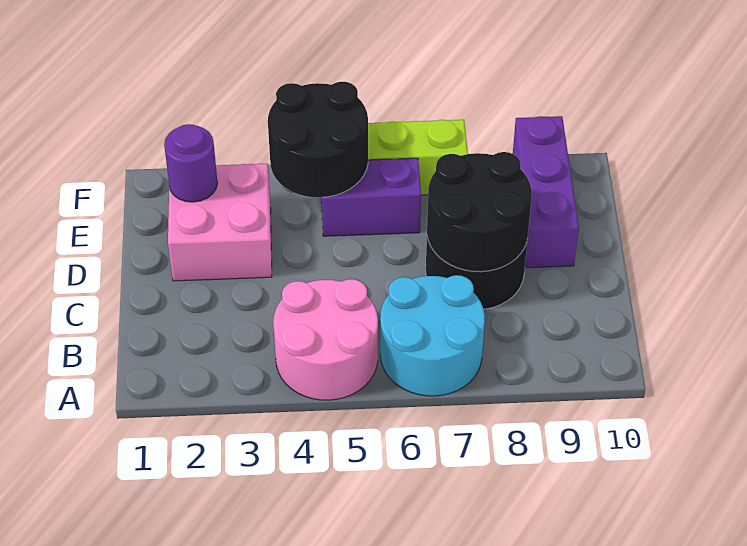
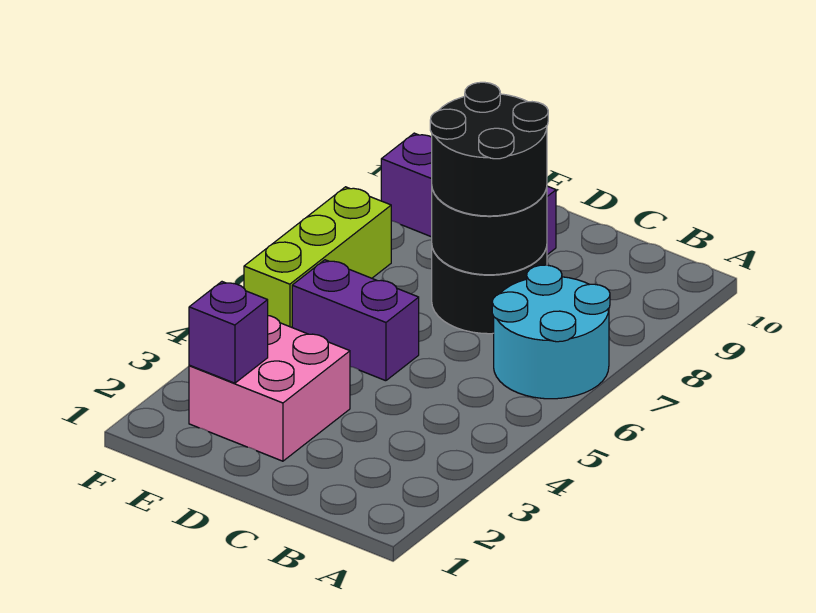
pink round brick A4:B5 level 1 -> none
purple round brick E2 level 2 -> purple brick E2 level 2
black round brick E4:F5 level 2 -> black round brick C7:D8 level 3
purple brick E5:E6 level 1 -> purple brick D5:E5 level 1

